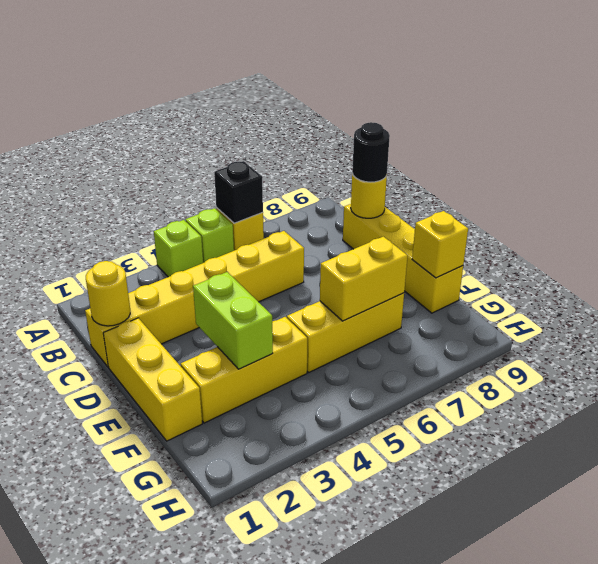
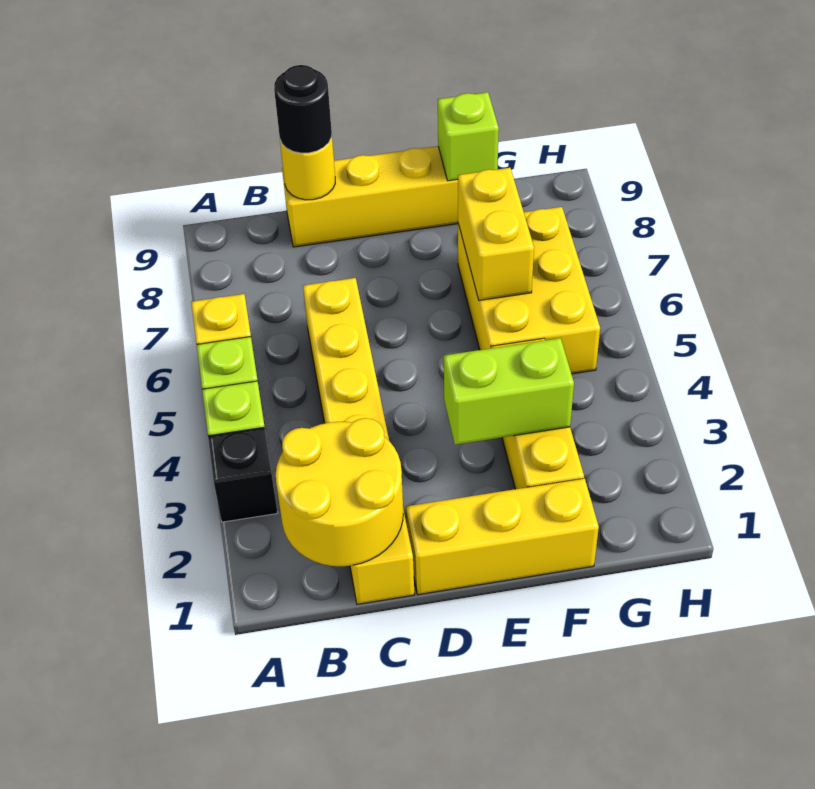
black brick A6 level 2 -> black brick A3 level 1
yellow round brick C1 level 2 -> yellow round brick B1:C2 level 2
yellow brick F5:F7 level 1 -> yellow brick F5:G7 level 1
yellow brick F9 level 2 -> lime brick F9 level 2

